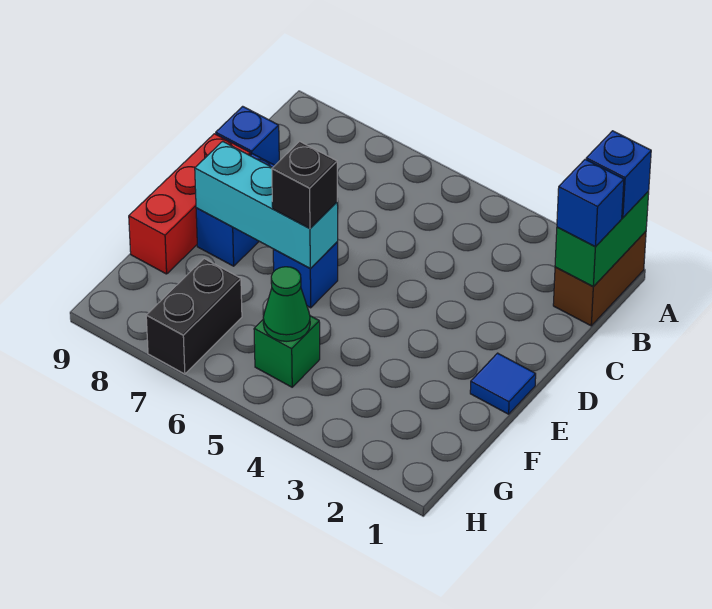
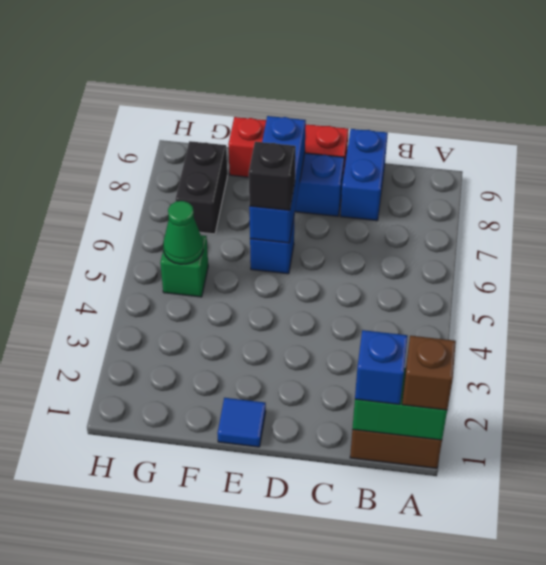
blue brick A1 level 3 -> brown brick A1 level 3
blue brick C9 level 1 -> blue brick C8:C9 level 1
cyan brick E6:E8 level 2 -> blue brick E6:E8 level 2
black brick G7:H7 level 1 -> black brick G7:G8 level 1

